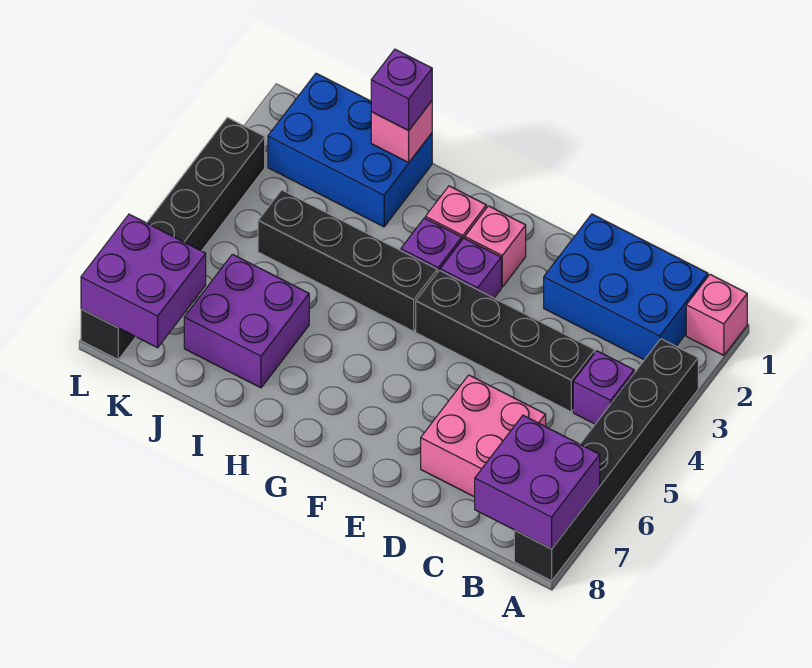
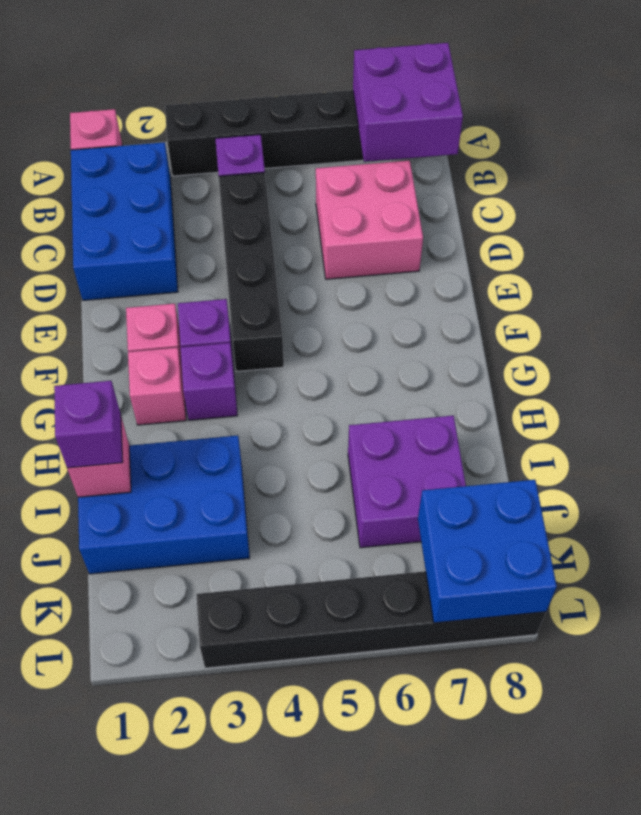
black brick G4:J4 level 1 -> none
blue brick I1:K2 level 1 -> blue brick I1:J3 level 1
purple brick K7:L8 level 2 -> blue brick K7:L8 level 2

